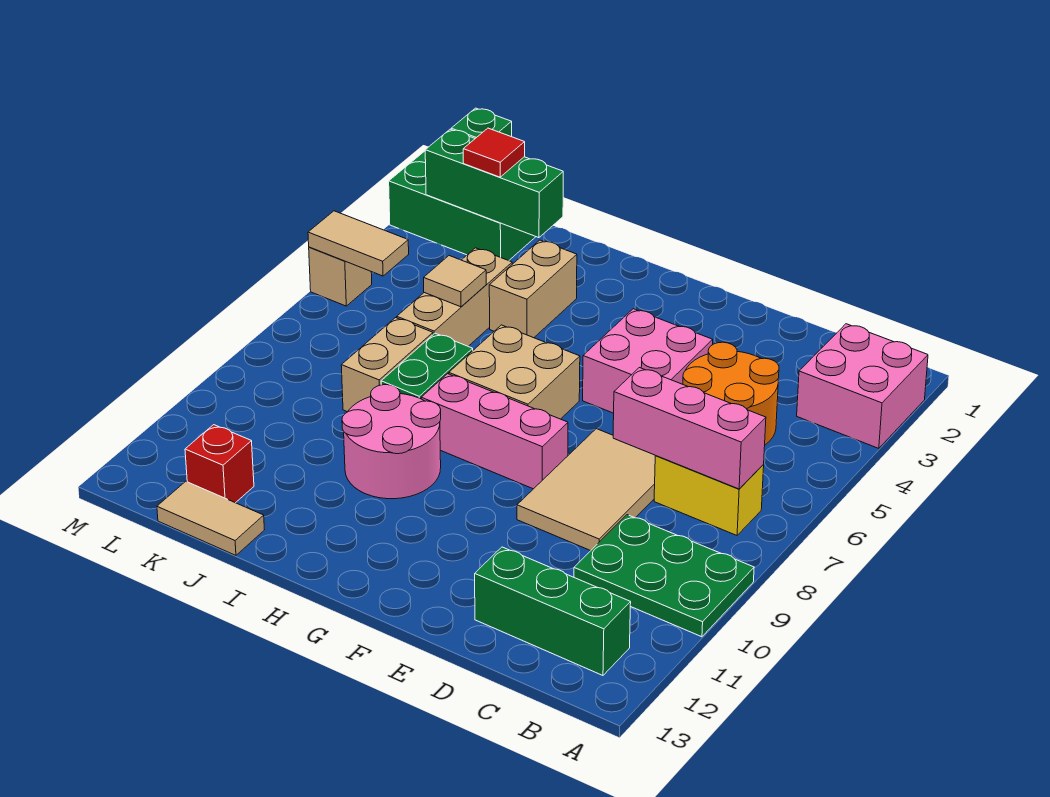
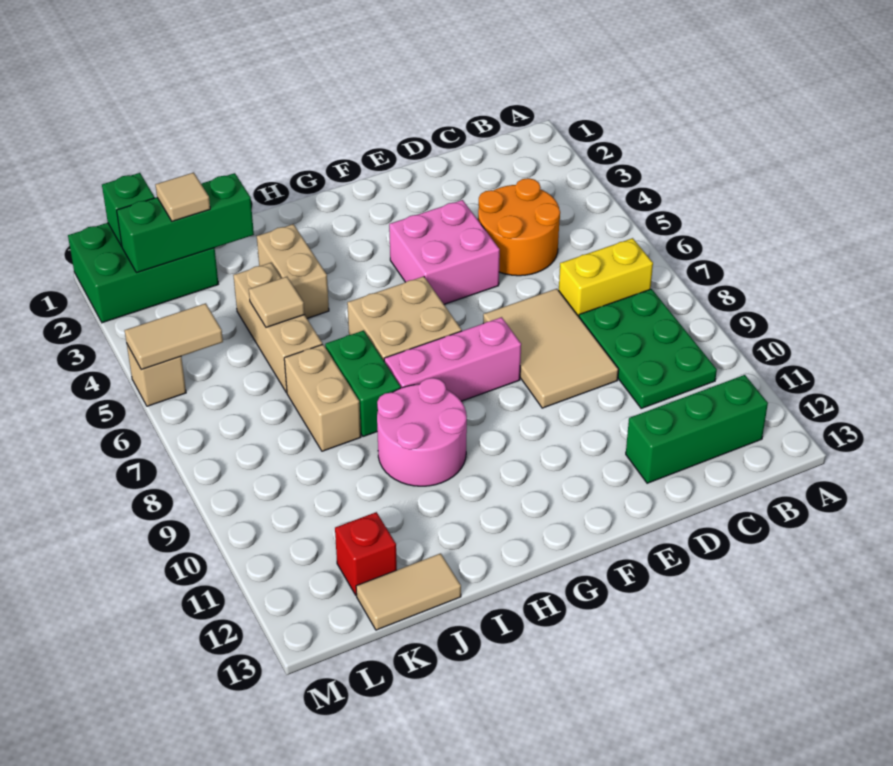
pink brick A2:B3 level 1 -> none
green plate A9:C10 level 1 -> green plate B8:C10 level 1
pink brick B7:D7 level 2 -> none
red tile K2 level 3 -> tan tile K2 level 3

